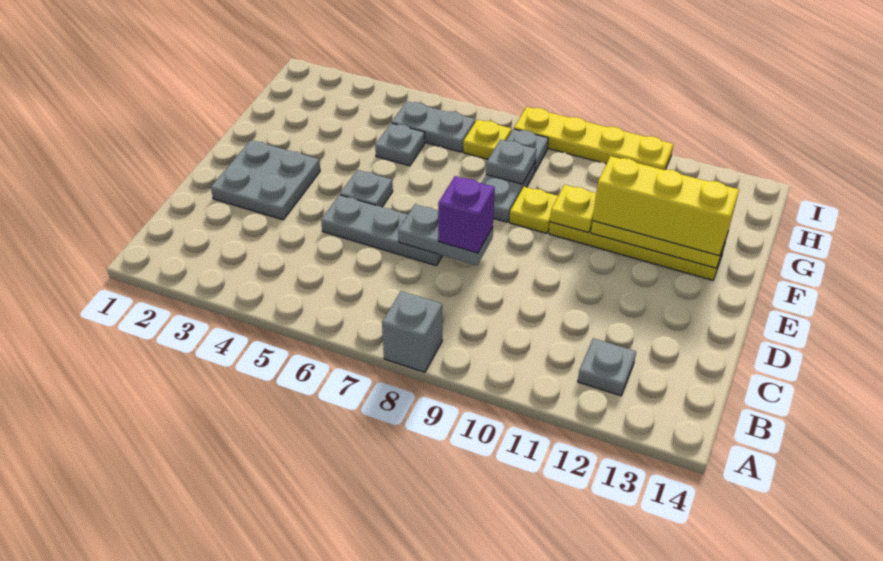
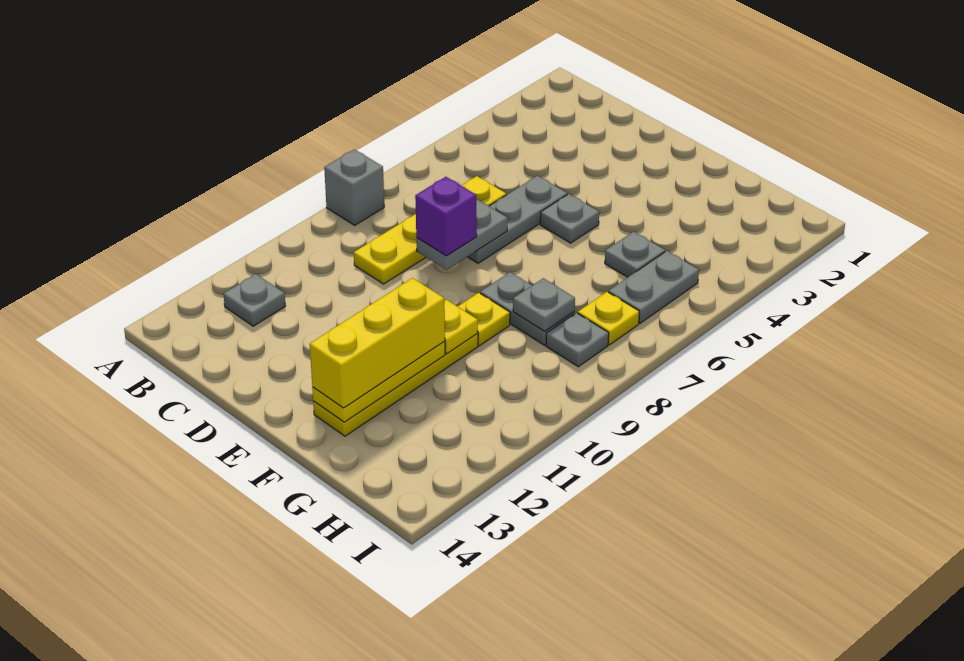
grey plate D2:E3 level 1 -> none
yellow plate I8:I11 level 1 -> yellow plate C6:C9 level 1

